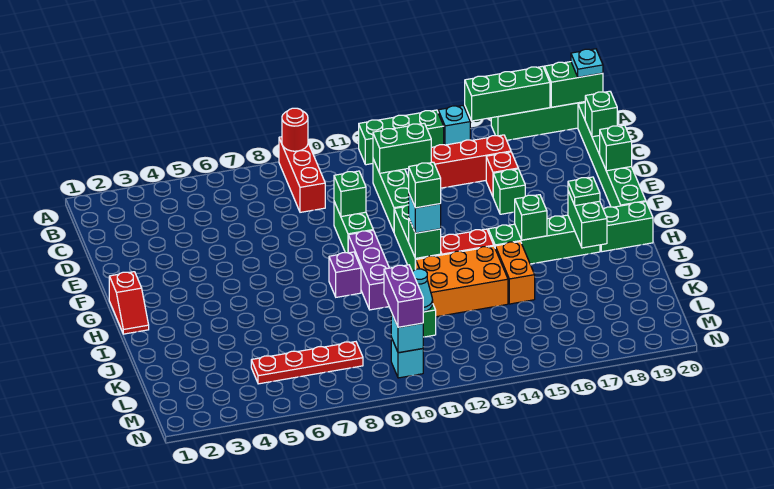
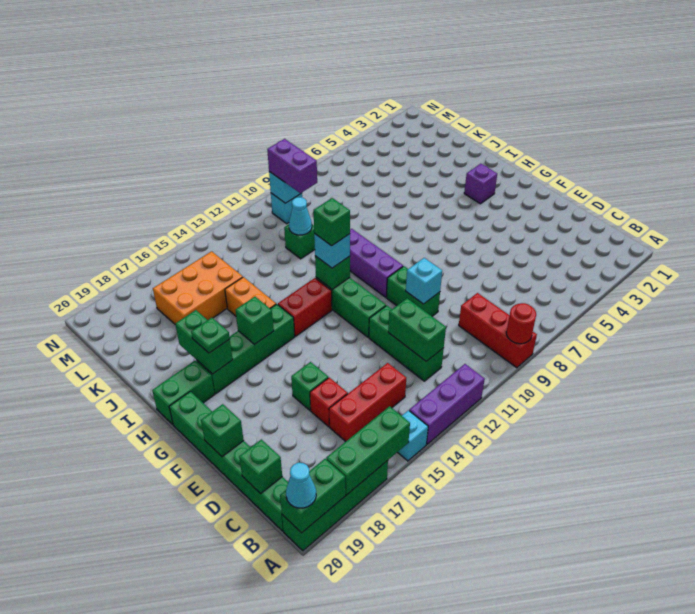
green brick A12:A14 level 1 -> purple brick A12:A14 level 1
cyan plate A20 level 3 -> cyan cone A20 level 3
green brick C12:C13 level 2 -> green brick C12:D12 level 2
green brick E10 level 2 -> cyan brick E10 level 2
red slope G1:H1 level 1 top G -> none
purple brick H9 level 1 -> purple brick H3 level 1
orange brick I12:J14 level 1 -> orange brick K15:L17 level 1
red plate L5:L8 level 1 -> none

